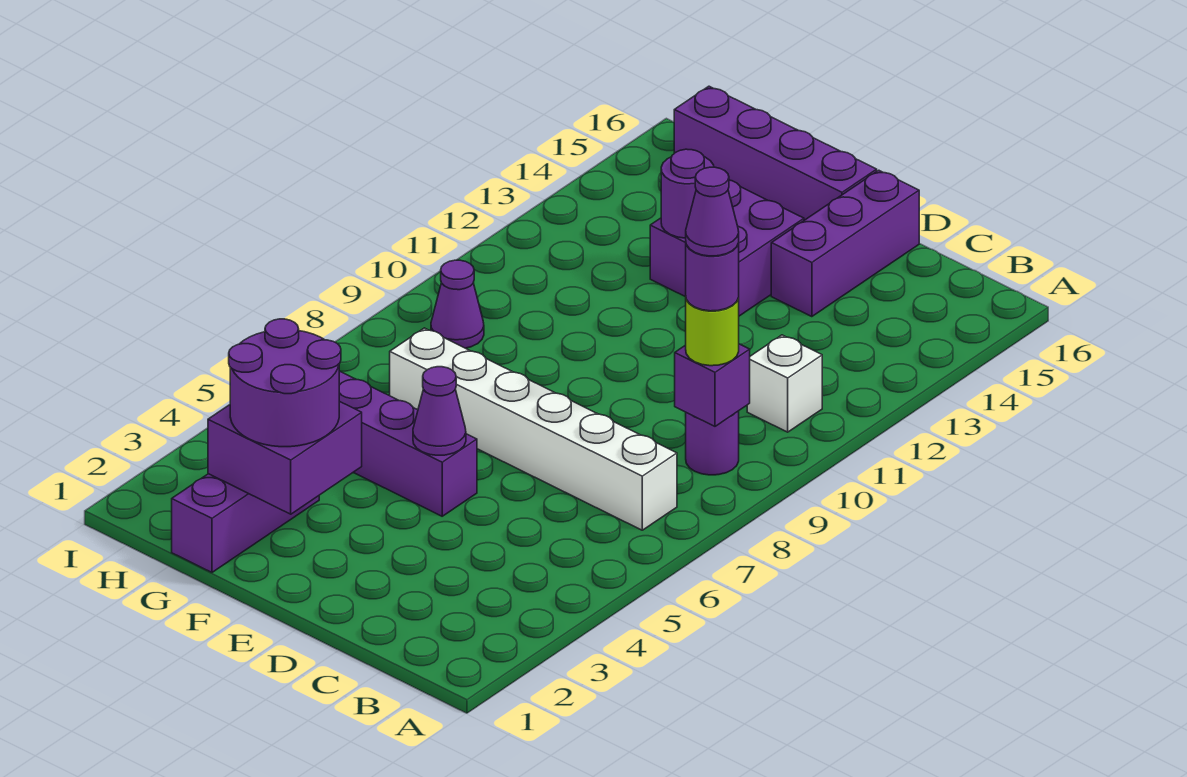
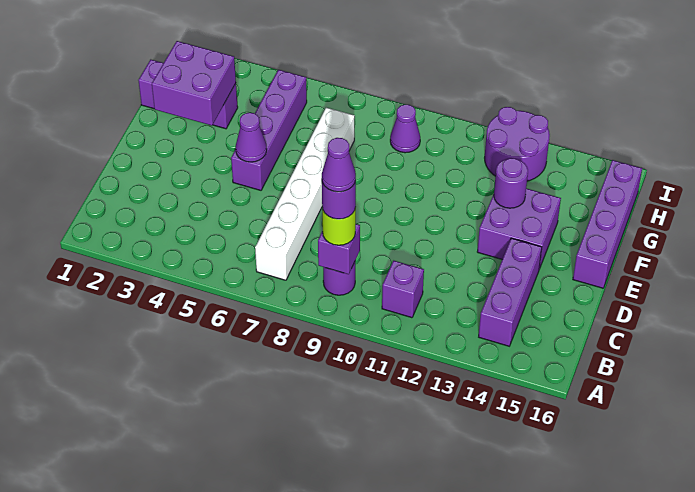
white brick B11 level 1 -> purple brick B11 level 1
purple brick D14:D16 level 1 -> purple brick B14:D14 level 1
purple round brick F2:G3 level 3 -> purple round brick H12:I13 level 1

